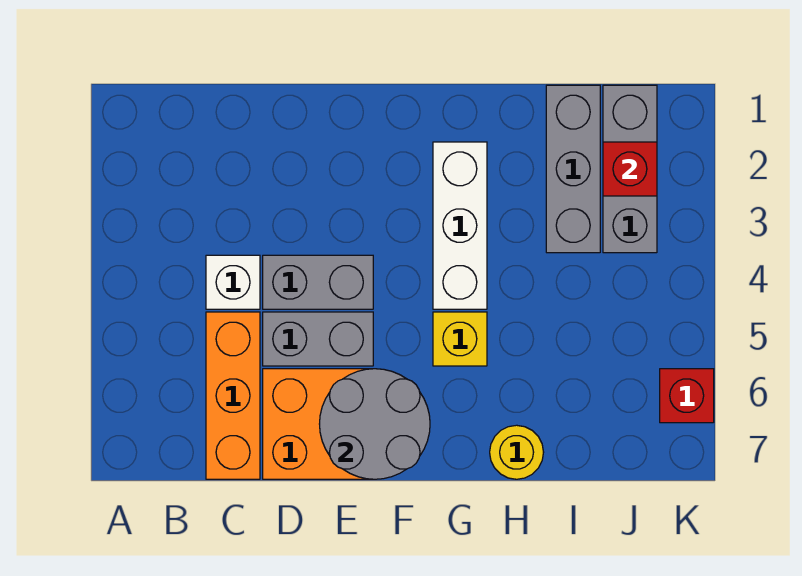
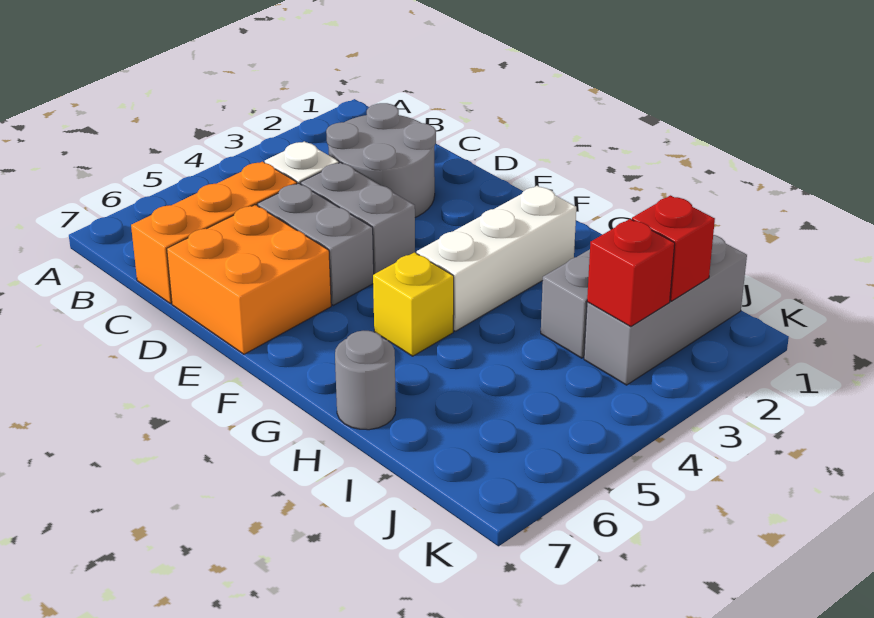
grey round brick E6:F7 level 2 -> grey round brick C2:D3 level 1
yellow round brick H7 level 1 -> grey round brick H7 level 1
red brick K6 level 1 -> red brick J3 level 2

